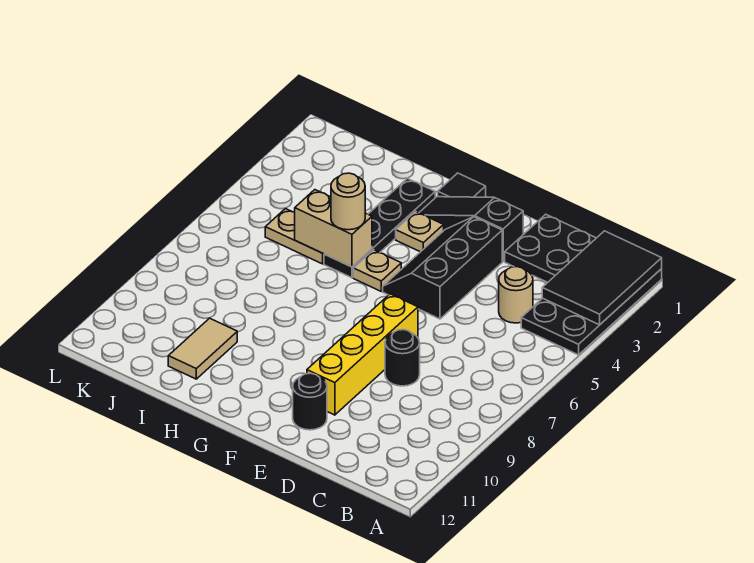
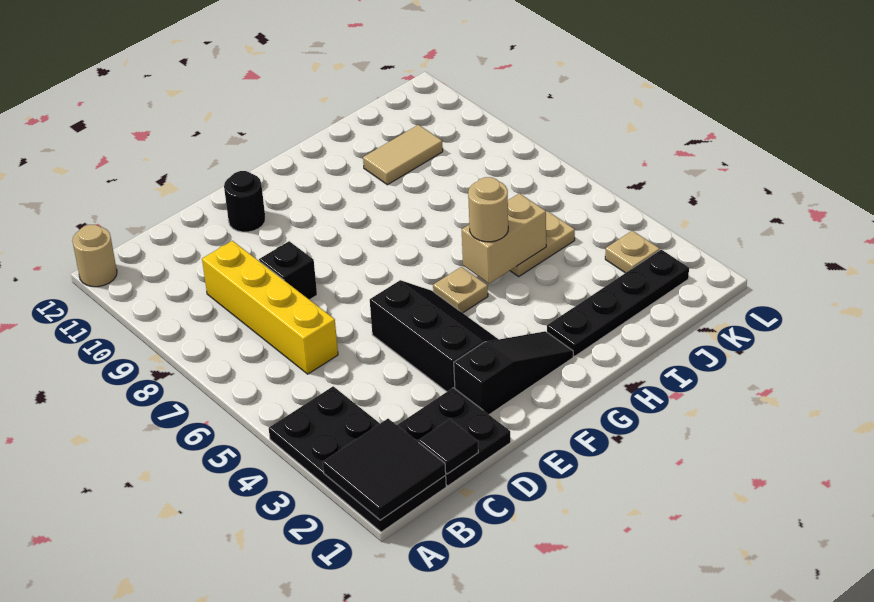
black tile A1:B3 level 2 -> black tile A1:B2 level 2
tan round brick C4 level 1 -> tan round brick A12 level 1
black round brick D8 level 1 -> black brick D8 level 1
yellow brick E7:E10 level 1 -> yellow brick C6:C9 level 1
black tile G1 level 1 -> black tile C1 level 2
tan plate G3 level 1 -> tan plate K3 level 1
black plate H2:H5 level 1 -> black plate H2:K2 level 1
tan tile I10:I11 level 1 -> tan tile I10:J10 level 1

